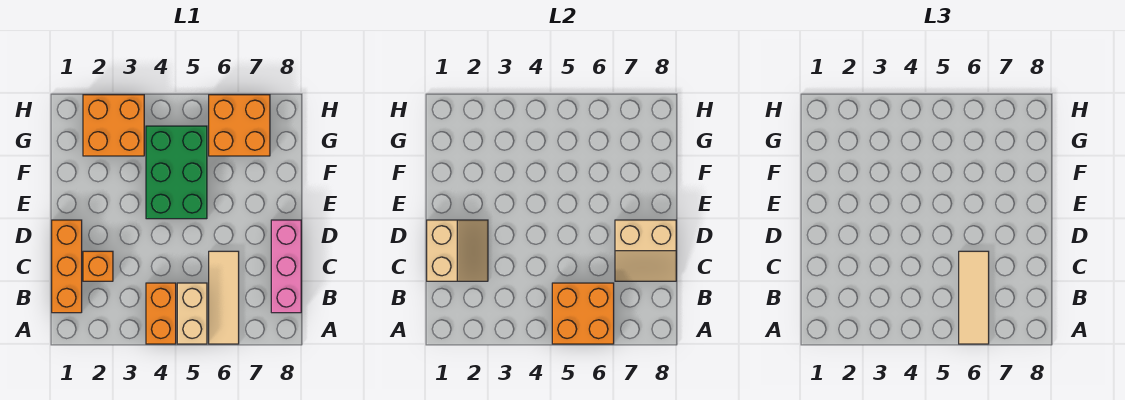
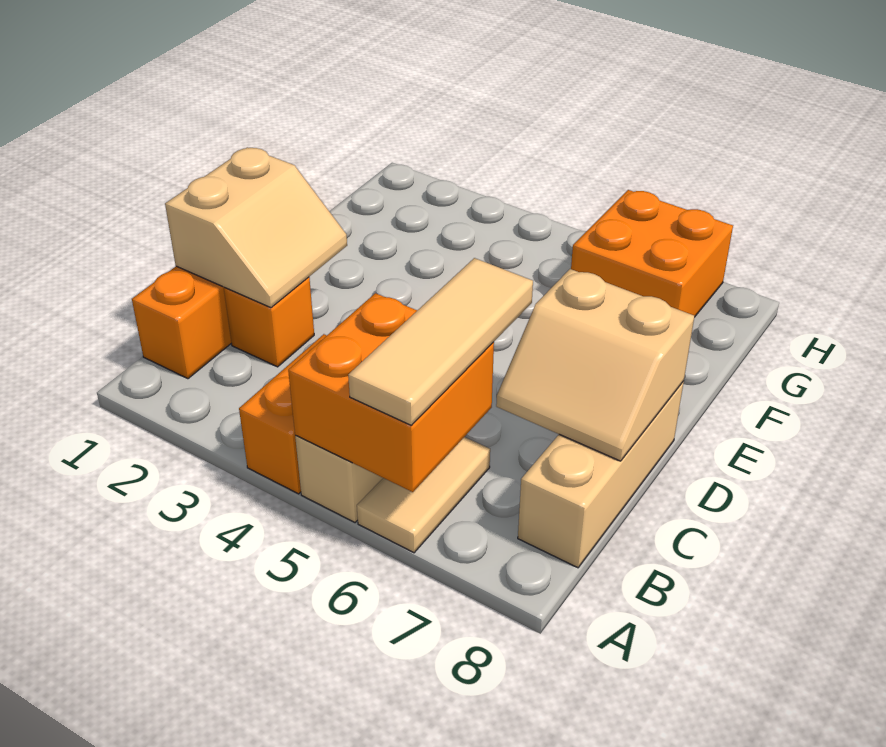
tan tile A6:C6 level 1 -> tan tile A6:B6 level 1
pink brick B8:D8 level 1 -> tan brick B8:D8 level 1
green brick E4:G5 level 1 -> none
orange brick G2:H3 level 1 -> none

